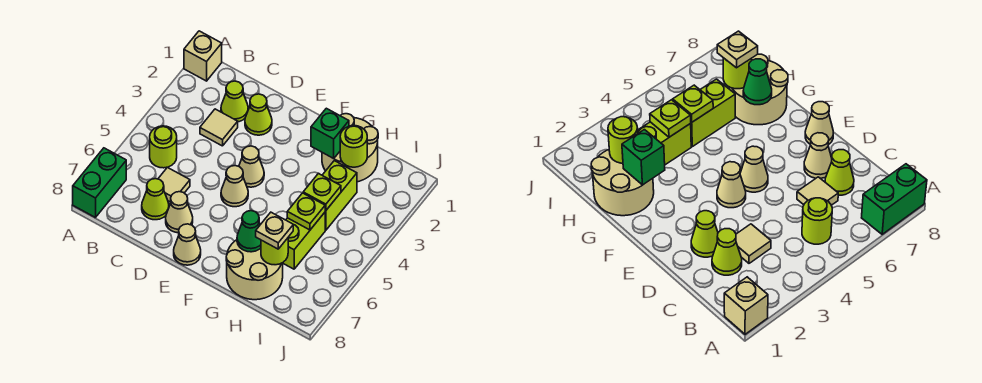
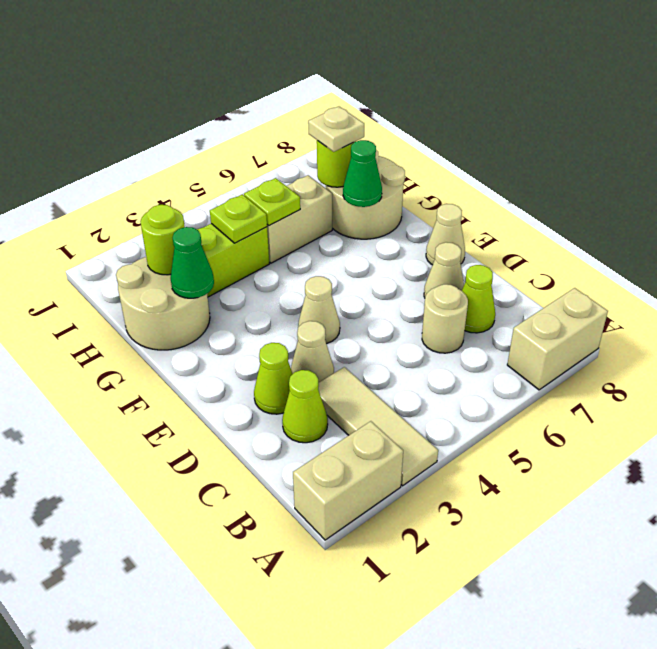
tan brick A1 level 1 -> tan brick A1:A2 level 1
green brick A7:A8 level 1 -> tan brick A7:A8 level 1
lime round brick B5 level 1 -> none
tan tile C3 level 1 -> tan tile A3:C3 level 1
tan tile C6 level 1 -> tan round brick C6 level 1
tan cone E5 level 1 -> tan cone D3 level 1
green brick G2 level 2 -> green cone G2 level 2
lime brick H5:H6 level 1 -> tan brick H5:H6 level 1

